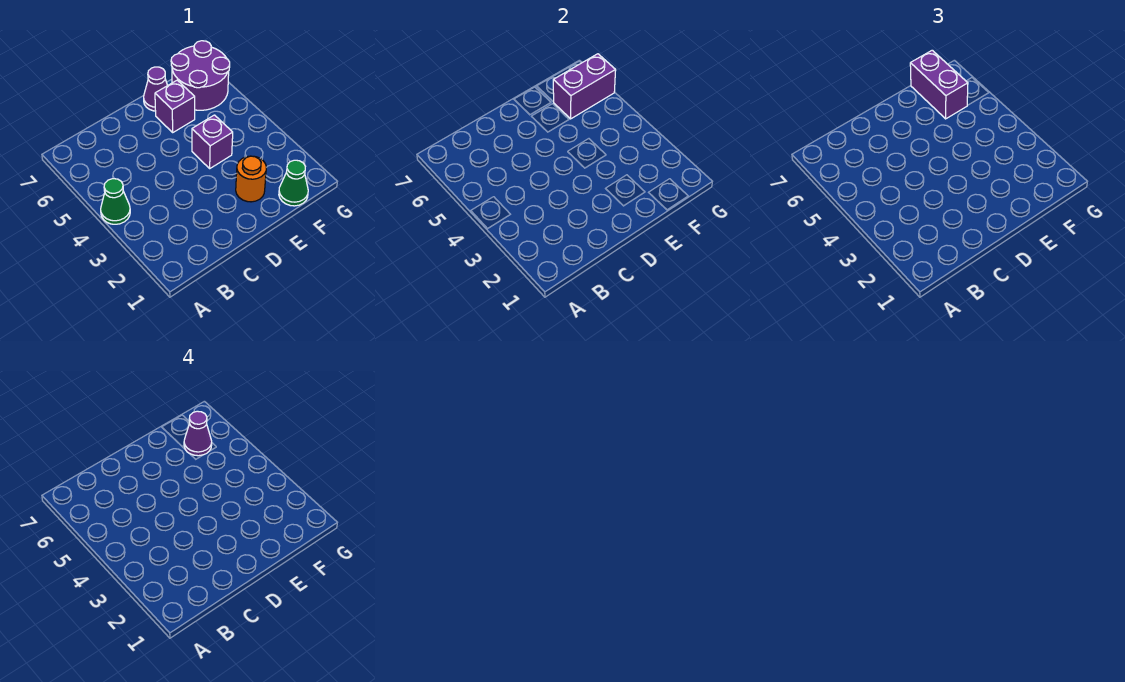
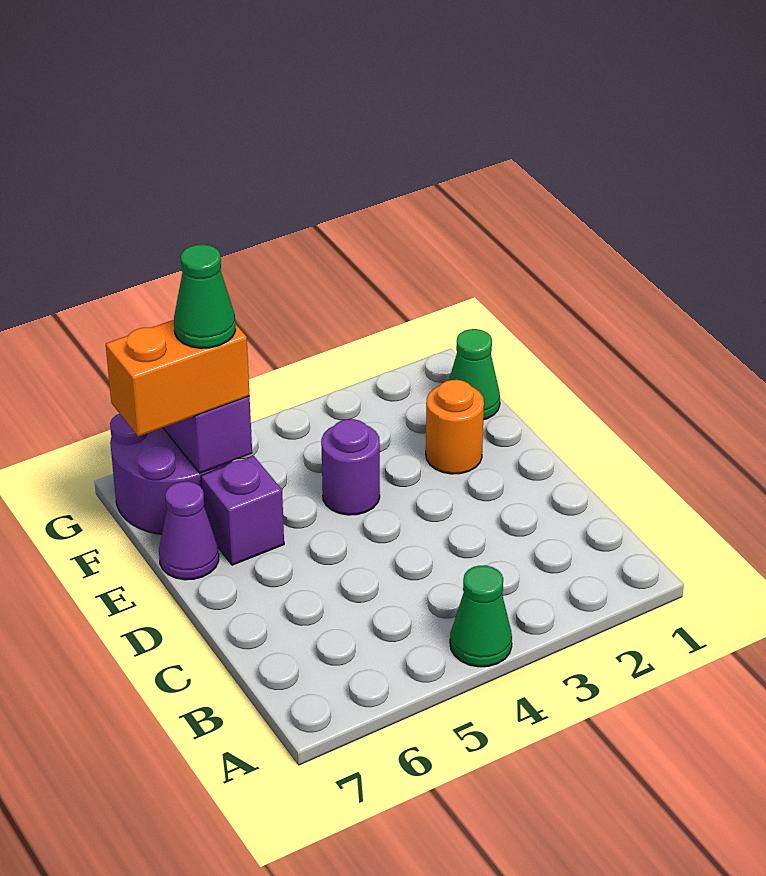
purple brick E4 level 1 -> purple round brick E4 level 1
purple brick F6:F7 level 3 -> orange brick F6:F7 level 3
purple cone F6 level 4 -> green cone F6 level 4

